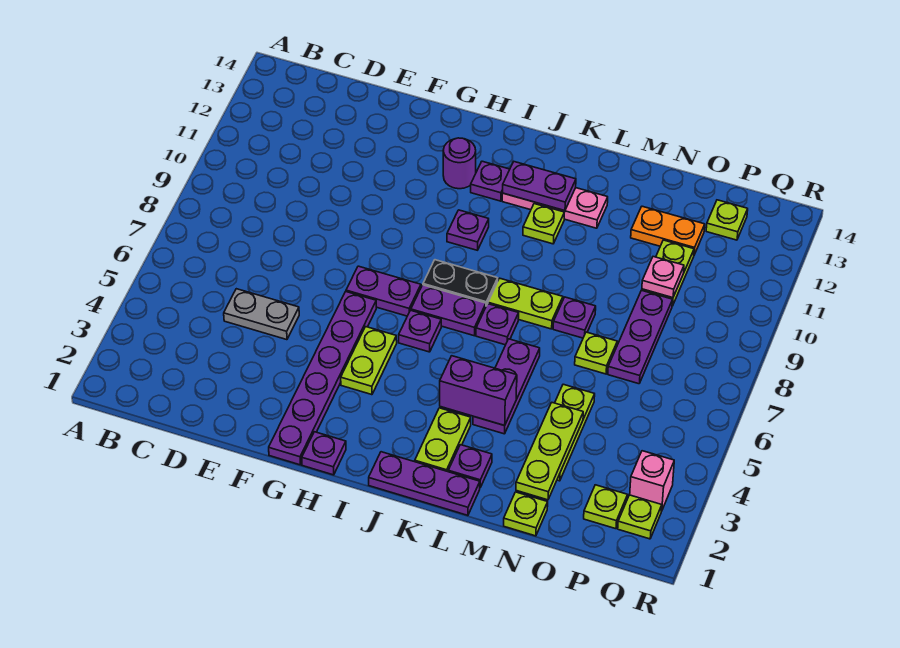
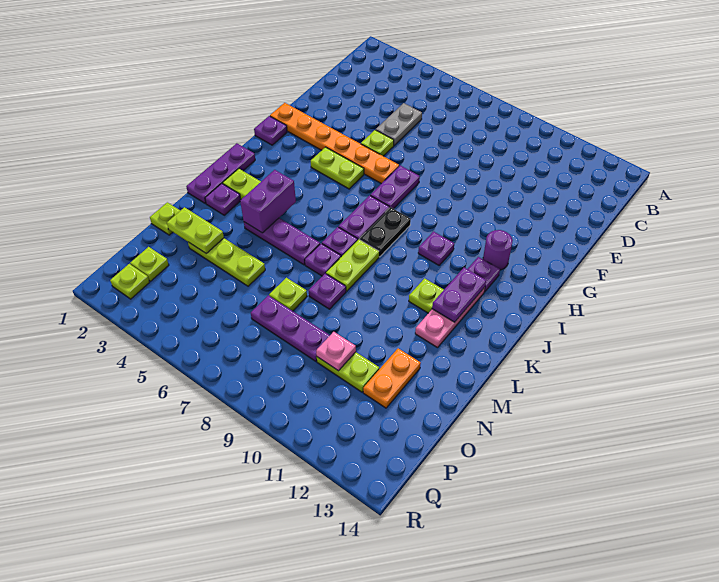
purple plate G1:G6 level 1 -> orange plate G1:G6 level 1
purple plate I6 level 1 -> purple plate L7 level 1
lime plate N2:N4 level 2 -> lime plate N2:N3 level 2
lime plate P13 level 1 -> lime plate F5 level 1
pink brick Q3 level 1 -> none

